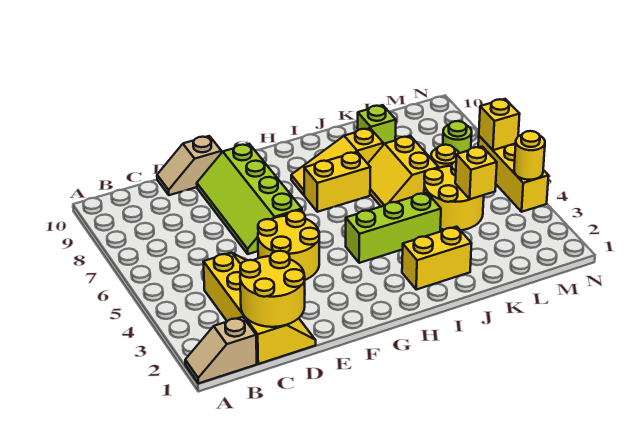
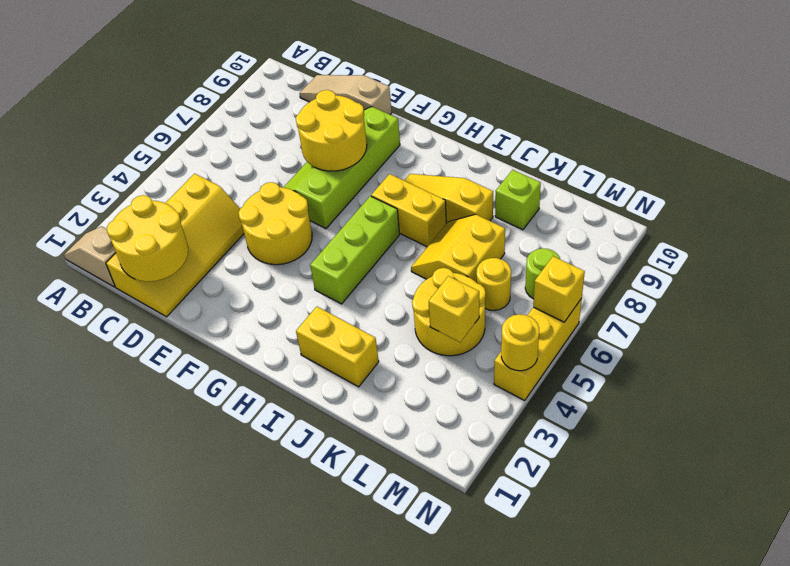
tan slope D10:E10 level 1 top E -> tan slope C10:E10 level 1 top E
none -> yellow round brick E7:F8 level 2
lime brick H4:J4 level 1 -> lime brick H4:H6 level 1

